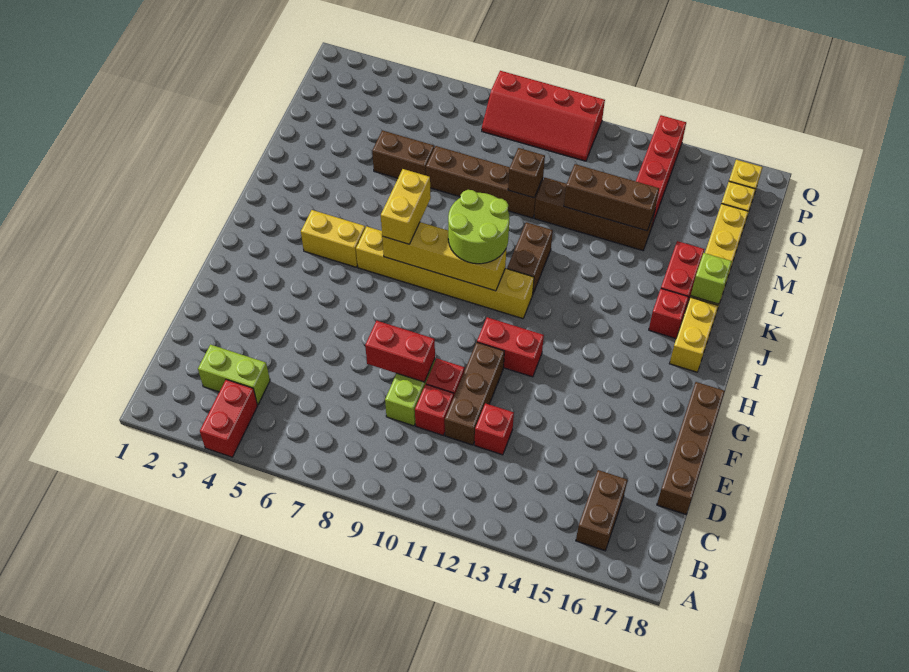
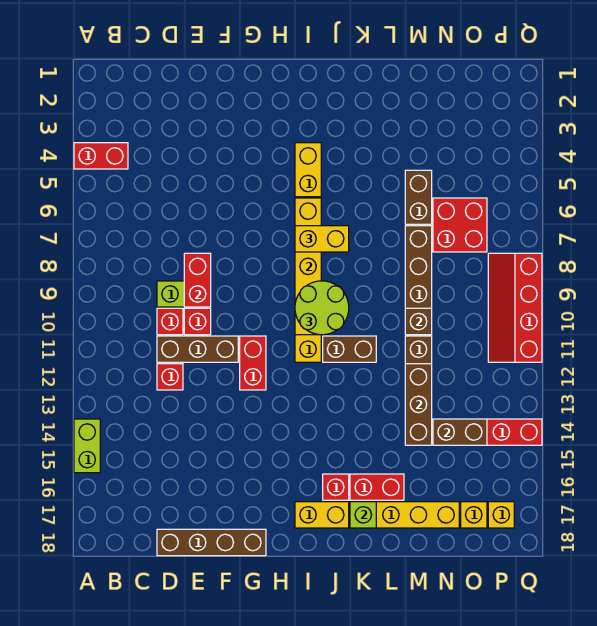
brown brick B16:C16 level 1 -> brown brick N14:O14 level 2
lime brick C3:C4 level 1 -> lime brick A14:A15 level 1
none -> red brick N6:O7 level 1

